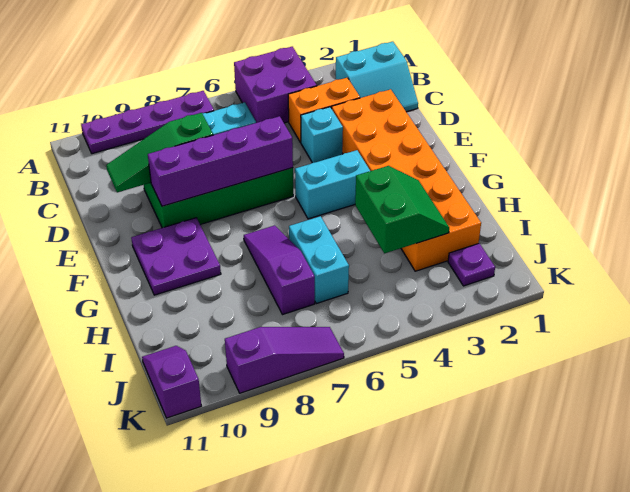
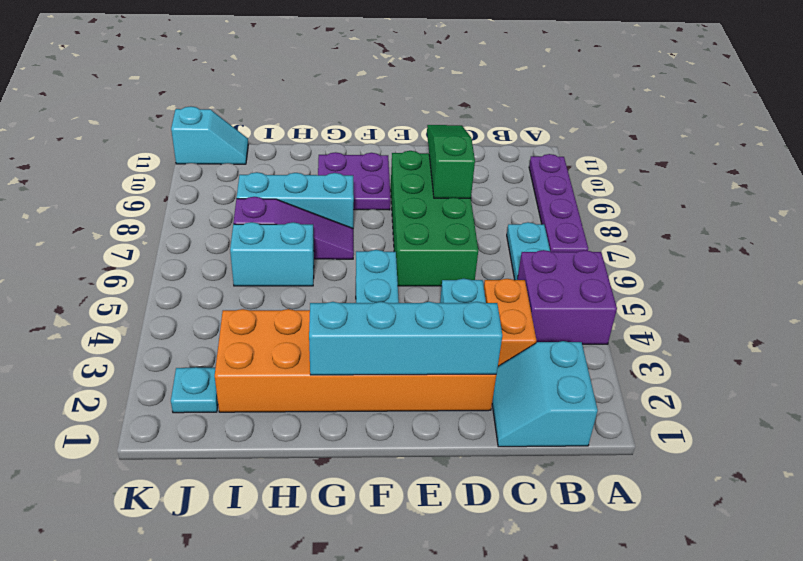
none -> cyan brick D2:G2 level 2
purple brick E6:E9 level 2 -> none
none -> cyan brick G8:I8 level 1
green slope H3:I4 level 2 top 4 -> none
purple plate J2 level 1 -> cyan plate J2 level 1
purple slope J11:K11 level 1 top K -> cyan slope J11:K11 level 1 top K
purple slope K7:K9 level 1 top 9 -> none

